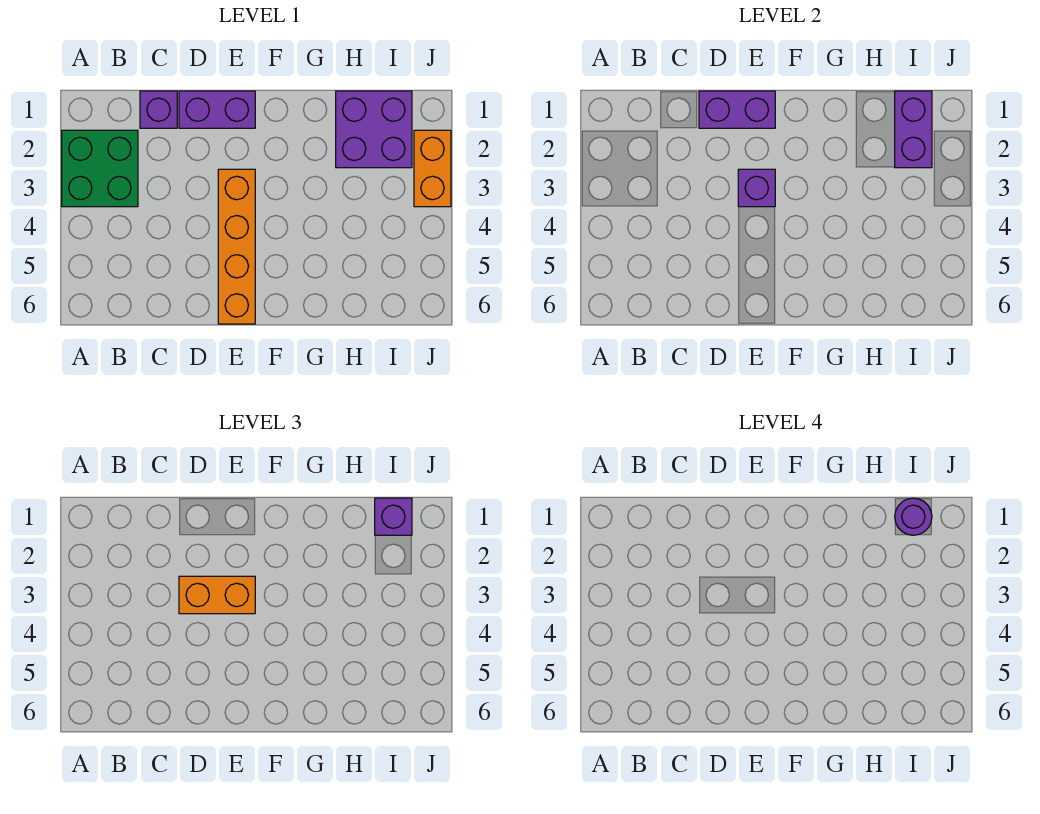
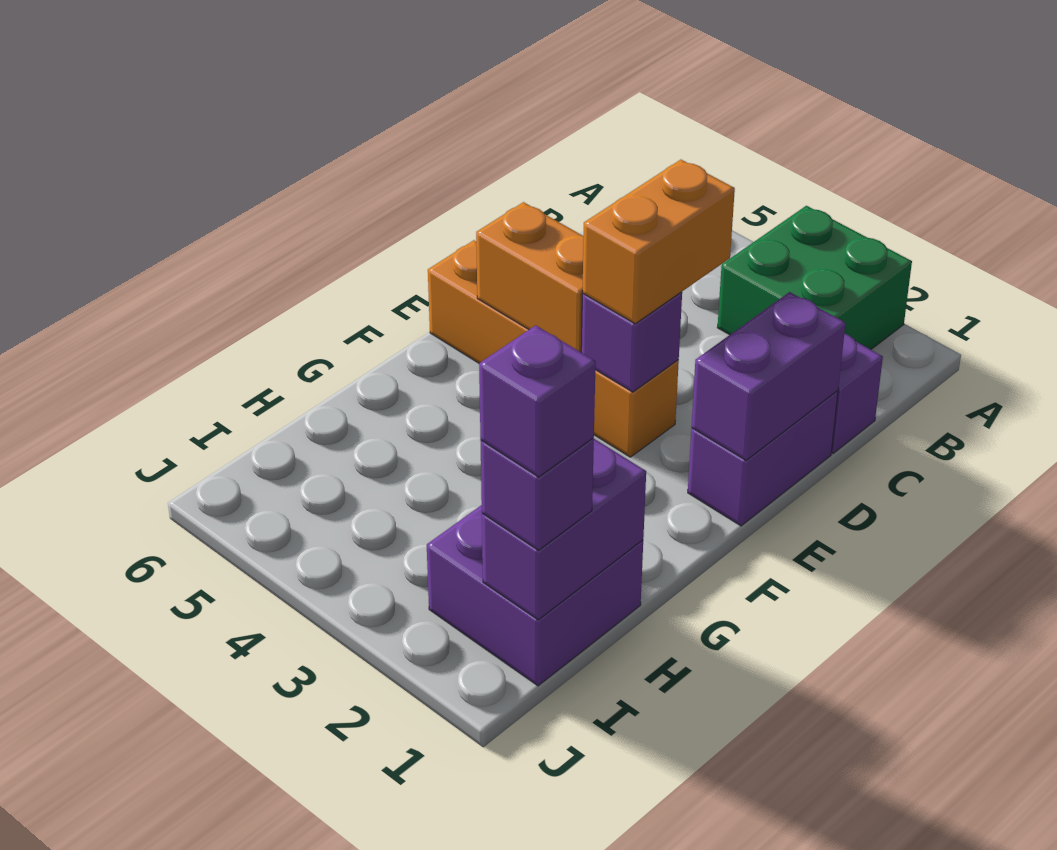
purple brick I1:I2 level 2 -> purple brick H1:I1 level 2
purple round brick I1 level 4 -> purple brick I1 level 4
orange brick J2:J3 level 1 -> orange brick E4:E5 level 2

